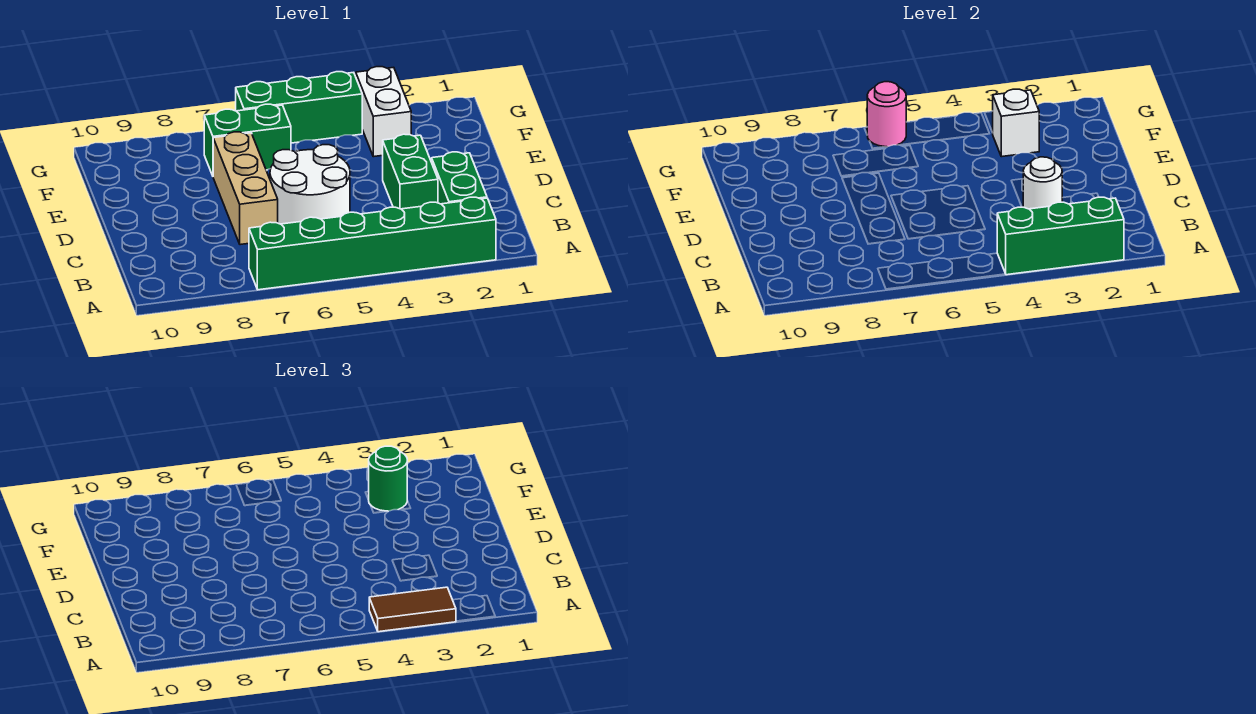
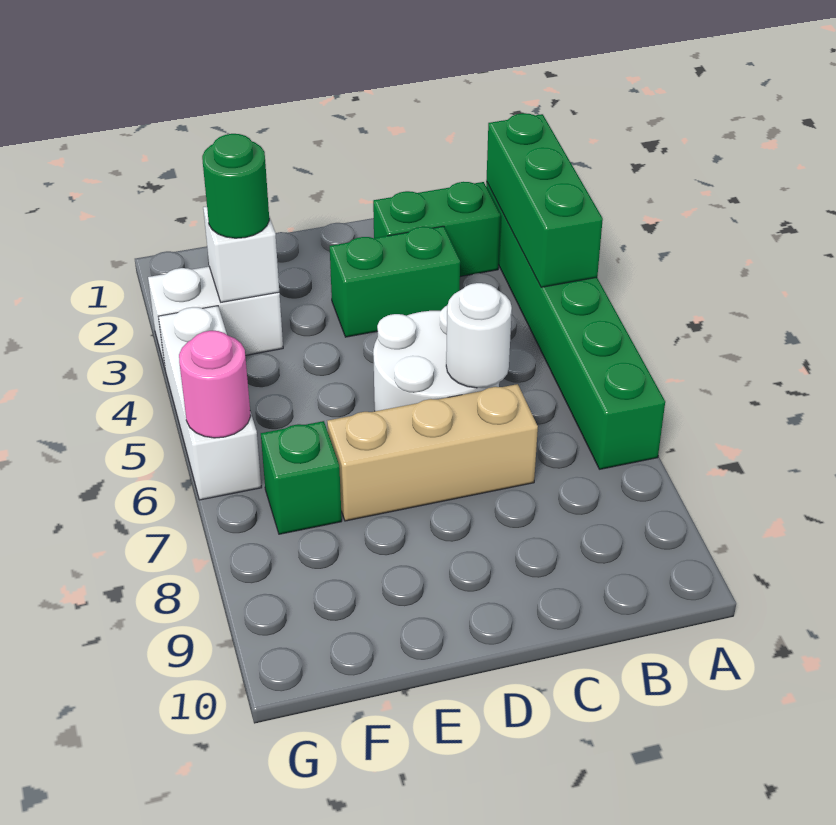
brown tile A3:A4 level 3 -> none
white round brick C3 level 2 -> white round brick C6 level 2
green brick F6:F7 level 1 -> green brick F7 level 1
green brick G4:G6 level 1 -> white brick G4:G6 level 1

